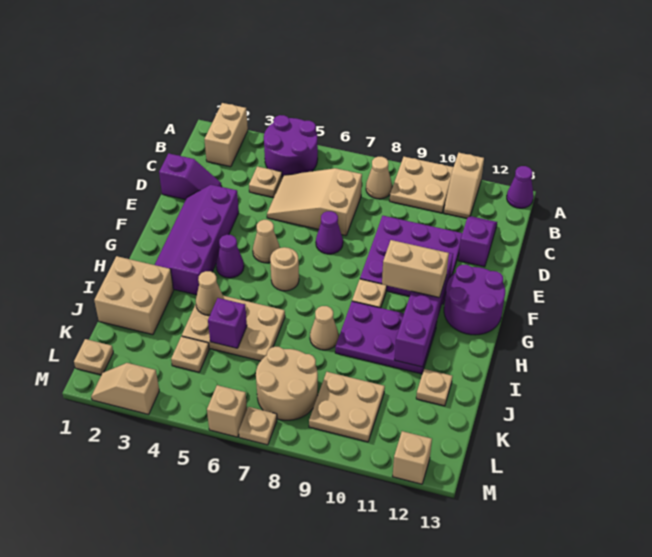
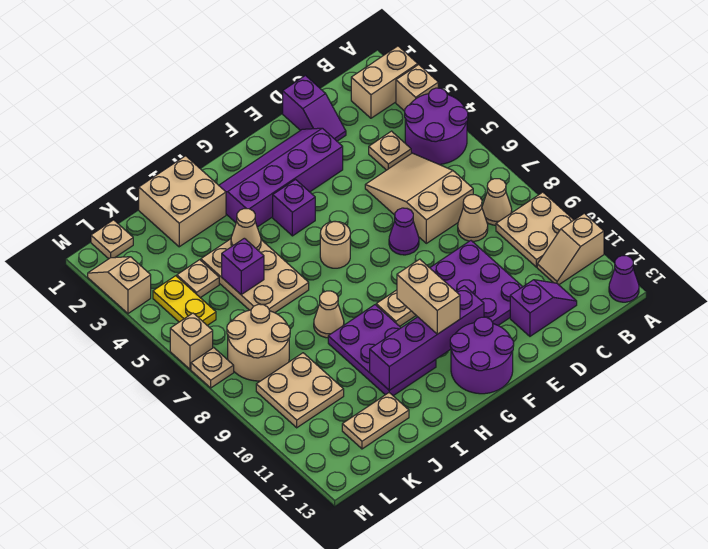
tan cone F5 level 1 -> tan cone C8 level 1
purple cone G4 level 1 -> purple brick G4 level 1
tan plate J12 level 1 -> tan plate J12:K12 level 1
none -> yellow plate L4:L5 level 1
tan brick M12 level 1 -> tan brick A3 level 1

